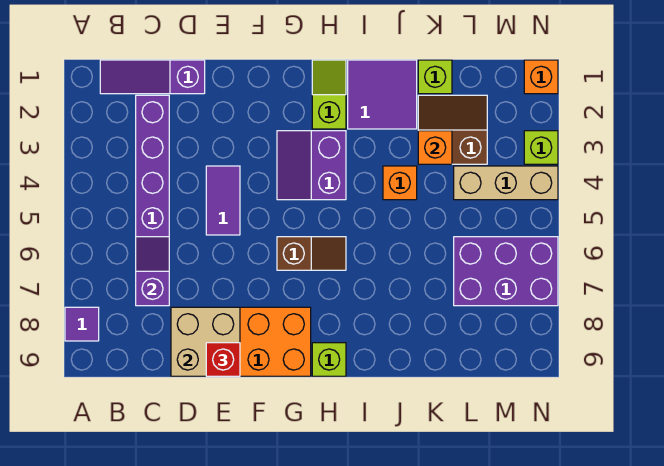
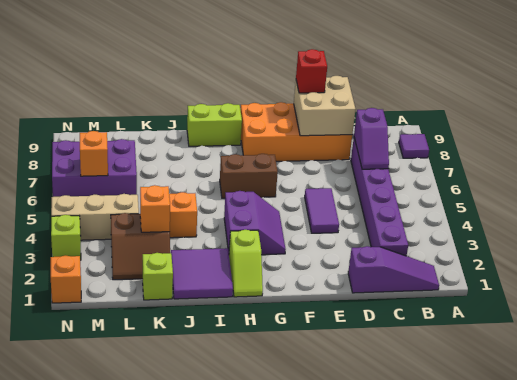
brown slope G6:H6 level 1 top G -> brown brick G6:H6 level 1
lime brick H9 level 1 -> lime brick H9:I9 level 1
none -> orange brick M6 level 2

